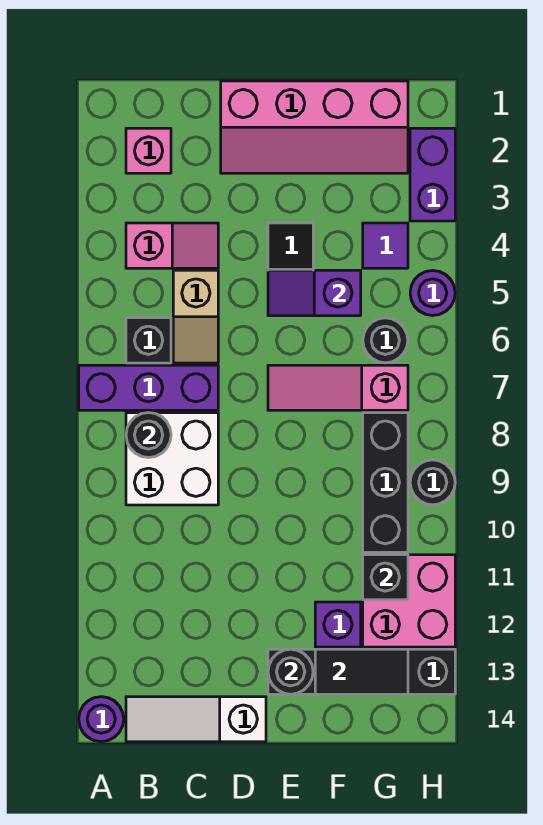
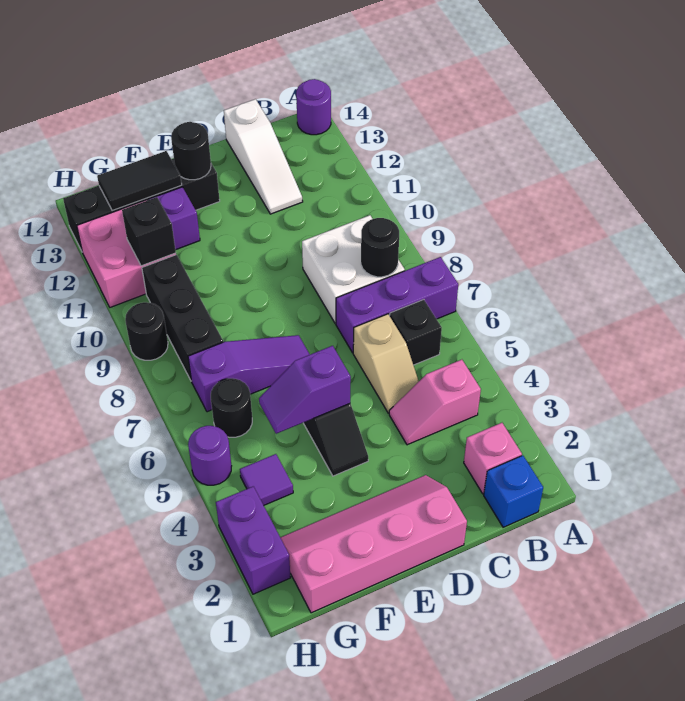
none -> blue brick B1 level 1
white slope B14:D14 level 1 top D -> white slope C12:C14 level 1 top 14
tan slope C5:C6 level 1 top 5 -> tan slope C5:C6 level 1 top 6
purple slope E5:F5 level 2 top F -> purple slope E5:F5 level 2 top E
pink slope E7:G7 level 1 top G -> purple slope E7:G7 level 1 top G

